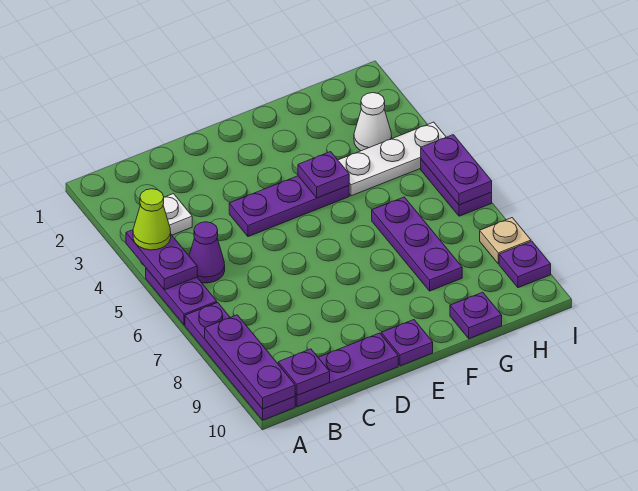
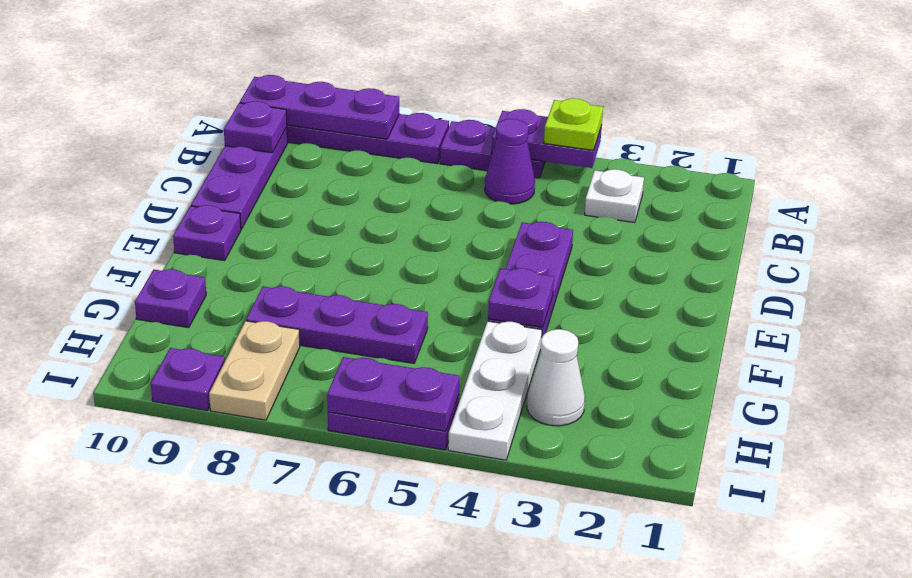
lime cone A4 level 3 -> lime plate A4 level 3
tan plate I8 level 1 -> tan plate H8:I8 level 1

